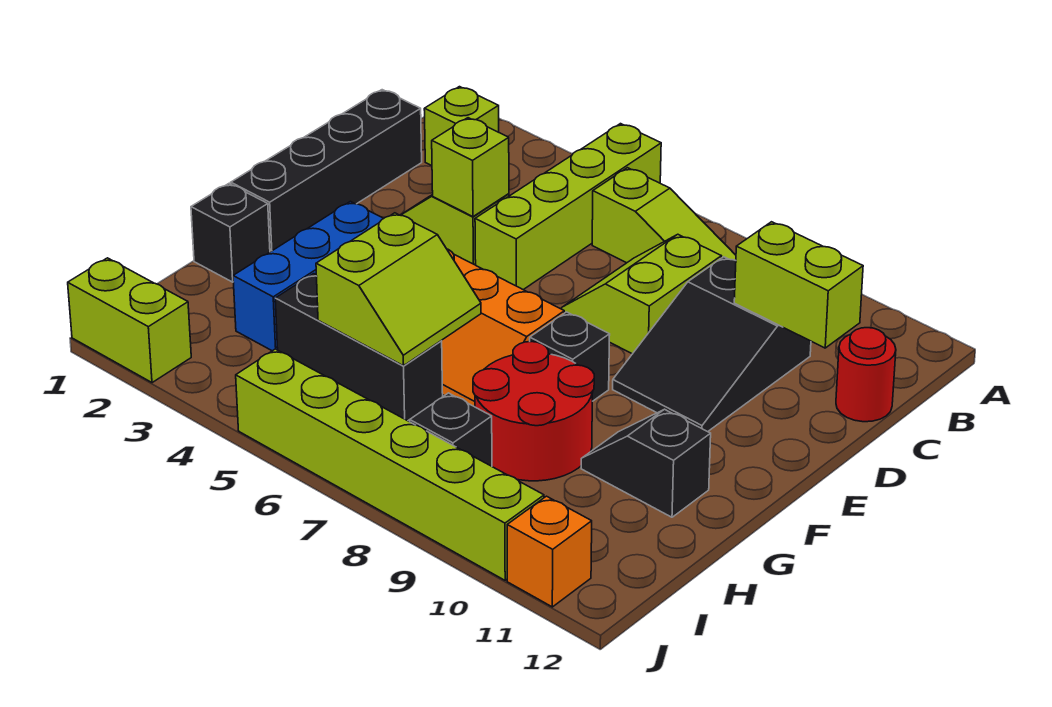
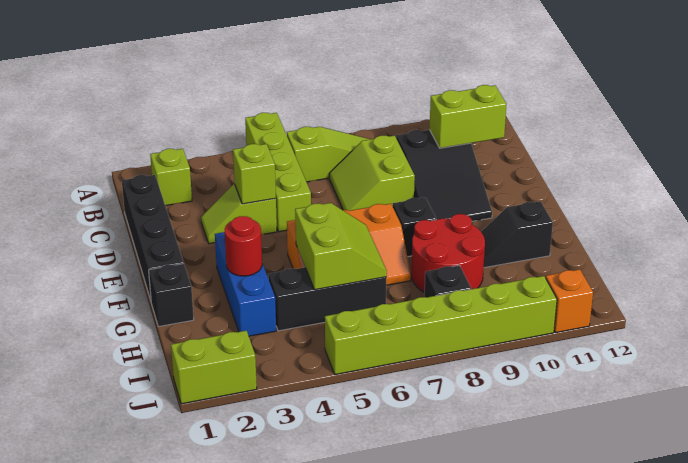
red round brick C12 level 1 -> red round brick G3 level 2

